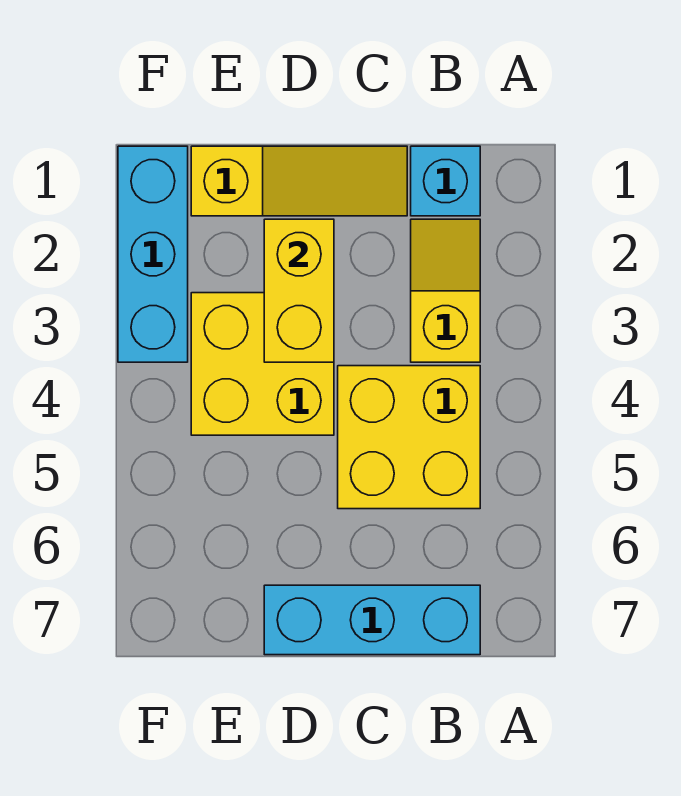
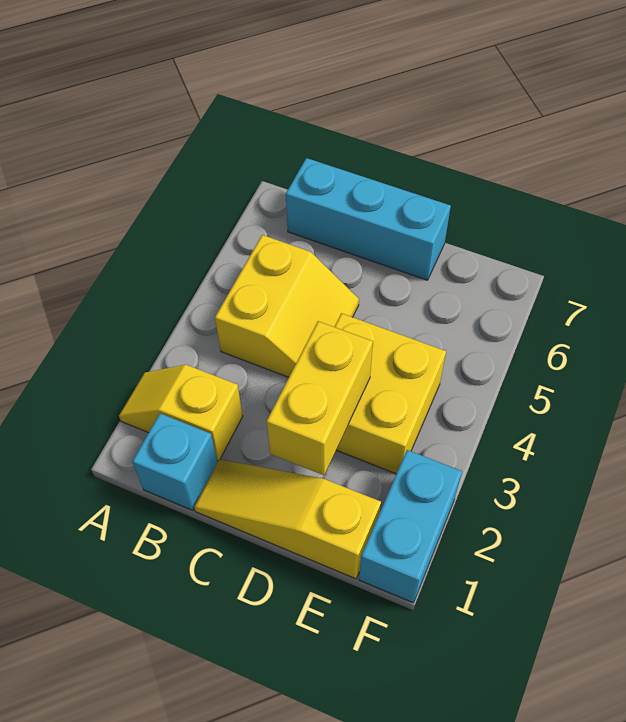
yellow slope B2:B3 level 1 top 3 -> yellow slope A2:B2 level 1 top B
yellow brick B4:C5 level 1 -> yellow slope B4:C5 level 1 top B
cyan brick F1:F3 level 1 -> cyan brick F1:F2 level 1

